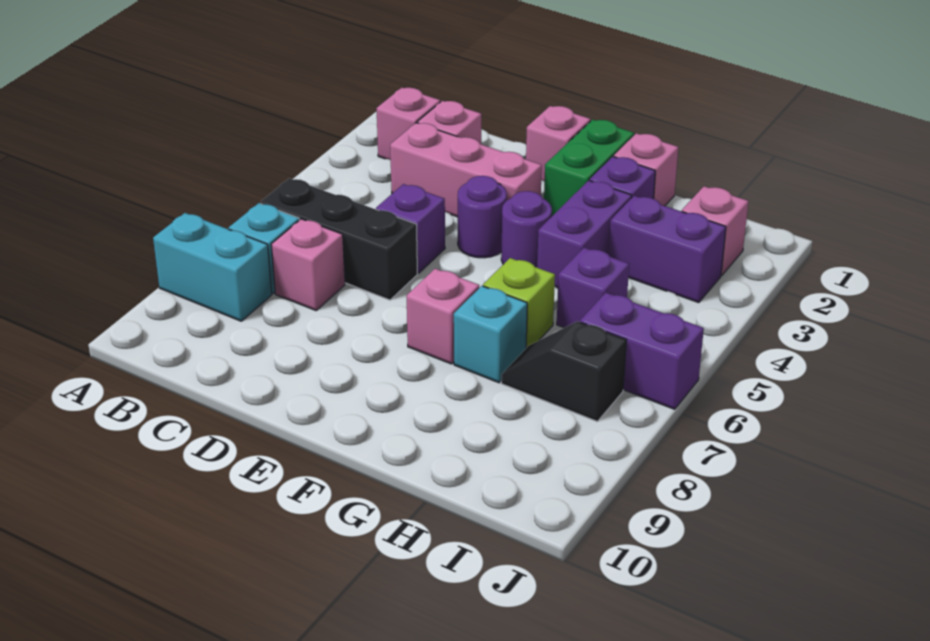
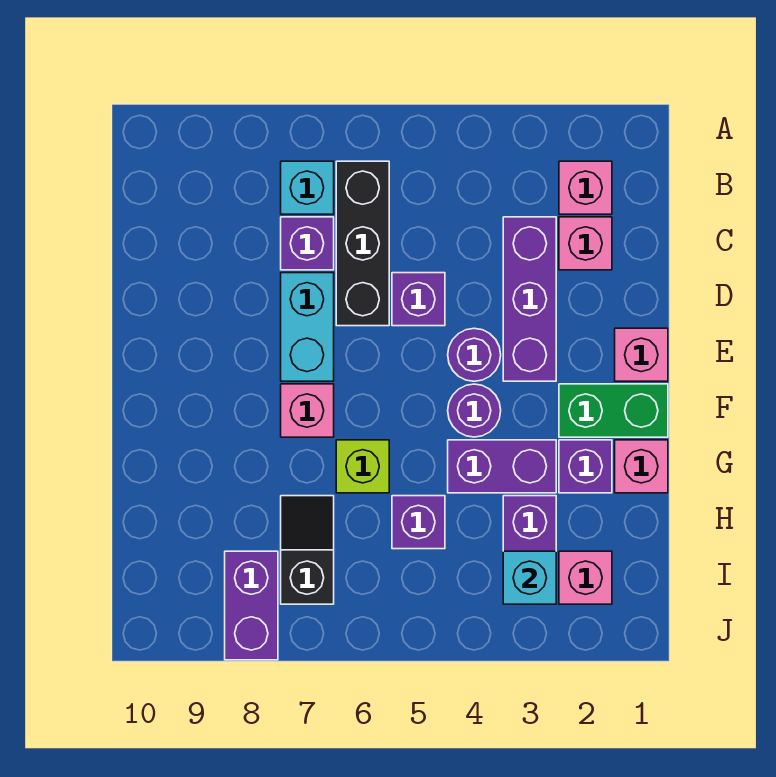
cyan brick A8:B8 level 1 -> cyan brick D7:E7 level 1
pink brick C3:E3 level 1 -> purple brick C3:E3 level 1
pink brick C7 level 1 -> purple brick C7 level 1
cyan brick G7 level 1 -> cyan brick I3 level 2
purple brick I6:J6 level 1 -> purple brick I8:J8 level 1

